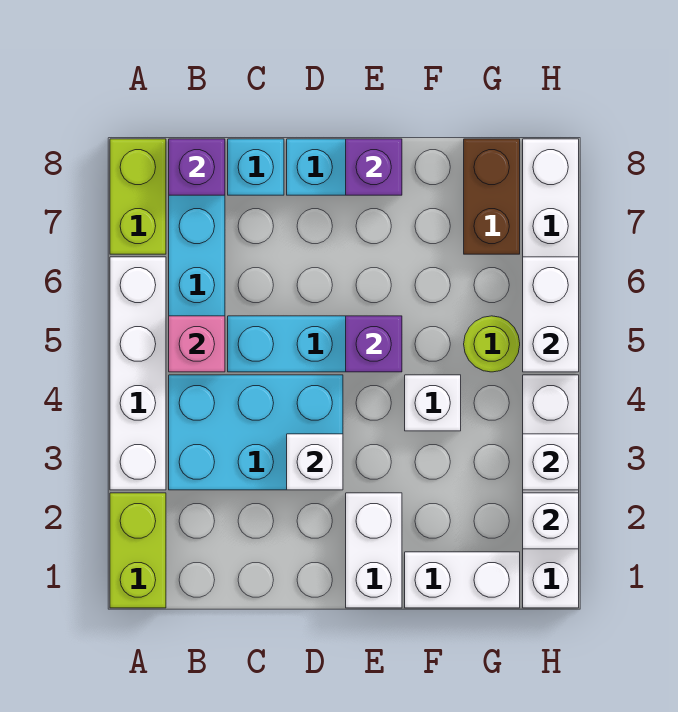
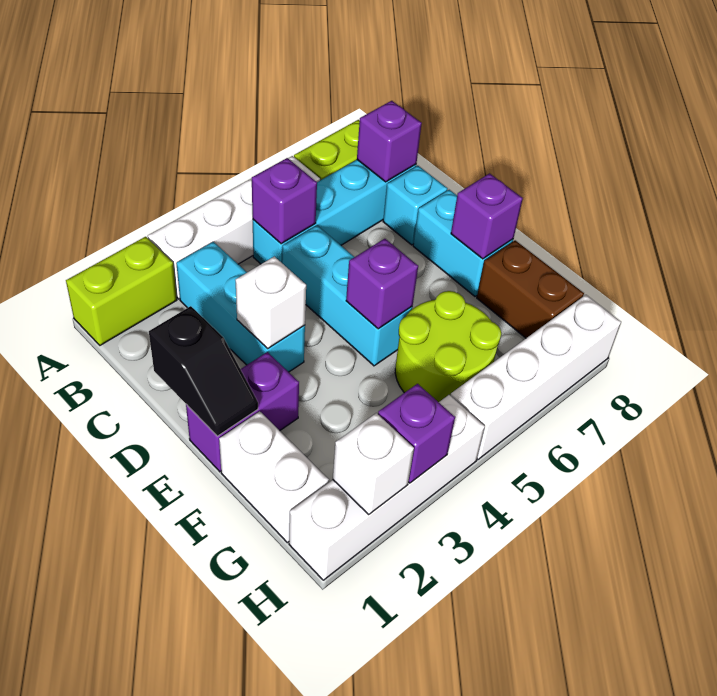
cyan brick B3:D4 level 1 -> cyan brick B3:D3 level 1
pink brick B5 level 2 -> purple brick B5 level 2
none -> black slope D1:E1 level 2 top D
white brick E1:E2 level 1 -> purple brick E1:E2 level 1
white brick F4 level 1 -> none
lime round brick G5 level 1 -> lime round brick F5:G6 level 1
brown brick G7:G8 level 1 -> brown brick F8:G8 level 1
white brick H3 level 2 -> purple brick H3 level 2
white brick H5:H6 level 2 -> none

